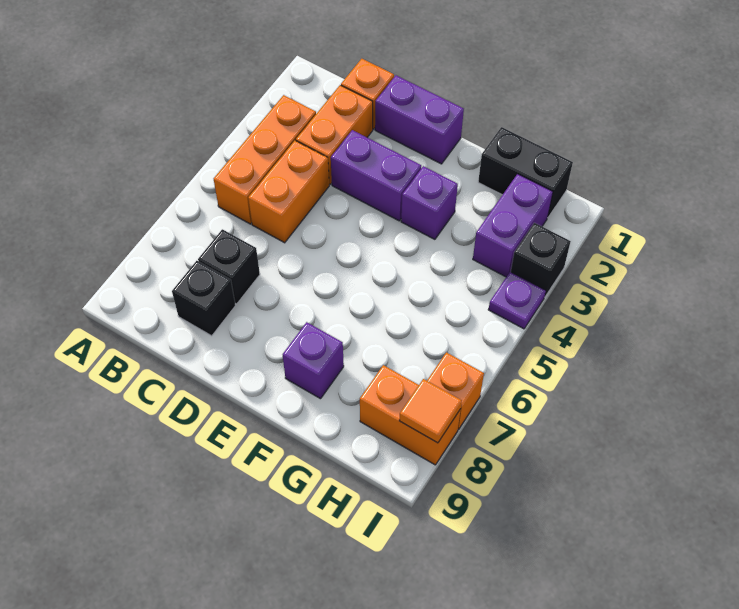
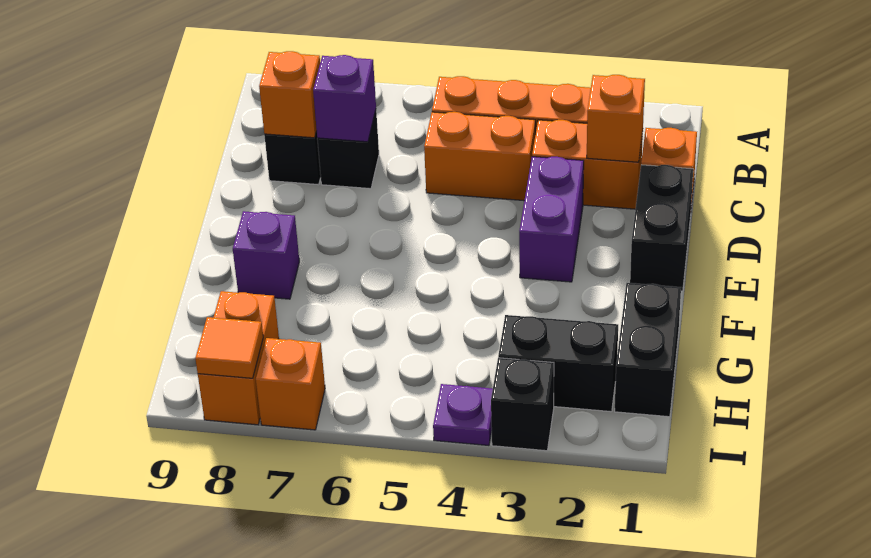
none -> orange brick C2 level 2
none -> orange brick C8 level 2
purple brick D1:E1 level 1 -> black brick D1:E1 level 1
purple brick F3 level 1 -> purple brick C7 level 2
purple brick H2:H3 level 1 -> black brick H2:H3 level 1

